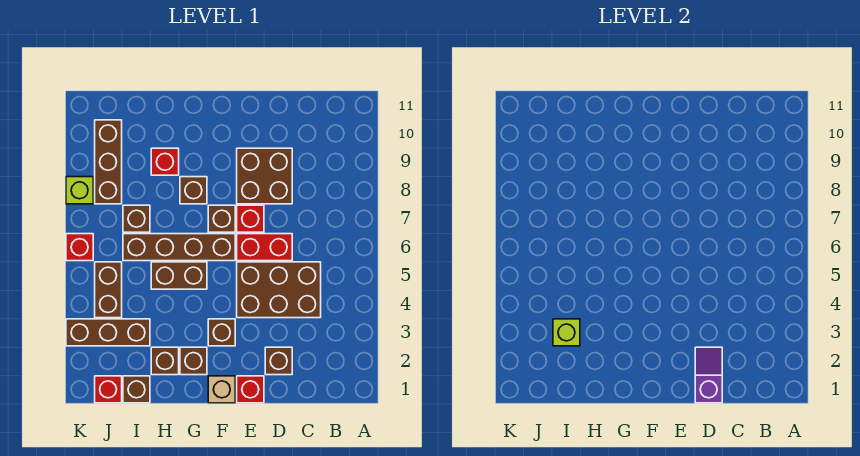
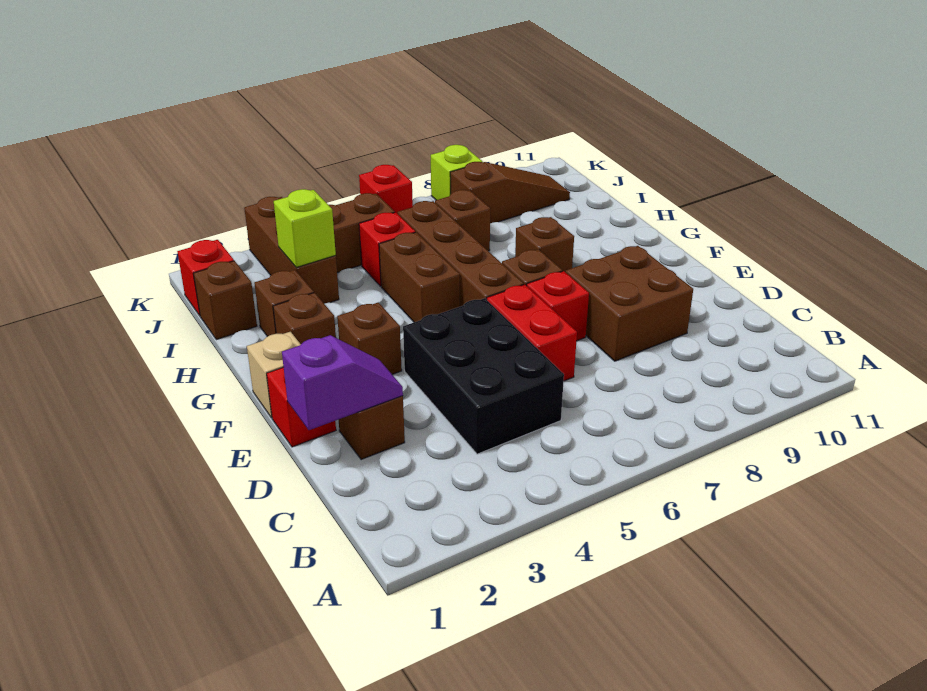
brown brick C4:E5 level 1 -> black brick C4:E5 level 1
red brick H9 level 1 -> red brick I5 level 1
brown brick J8:J10 level 1 -> brown slope J8:J10 level 1 top 8

